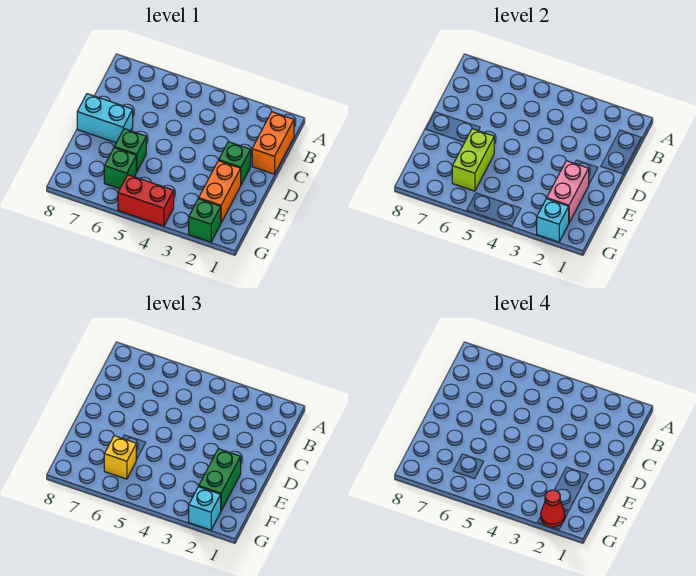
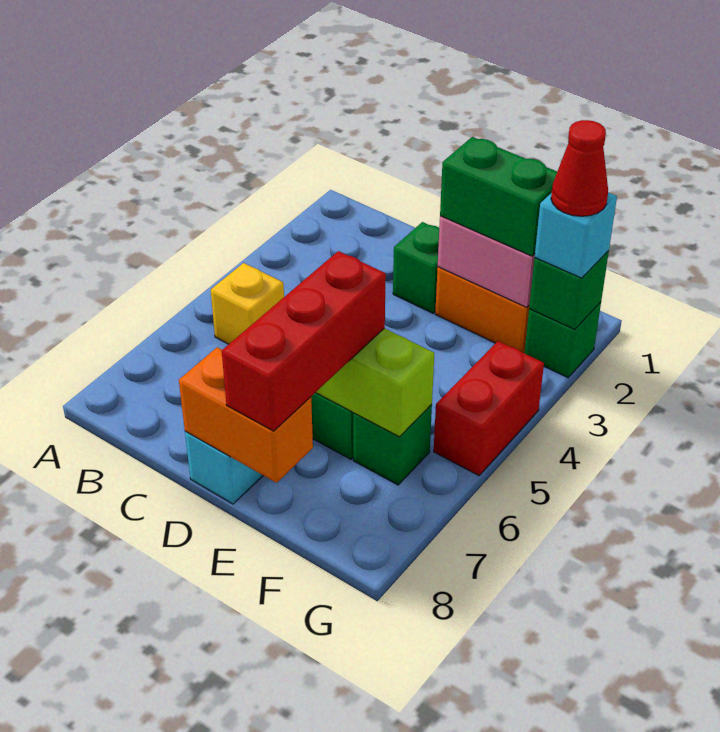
orange brick B1:C1 level 1 -> orange brick D8:E8 level 2
none -> red brick E6:E8 level 3
yellow brick F6 level 3 -> yellow brick B5 level 1
cyan brick G2 level 2 -> green brick G2 level 2

